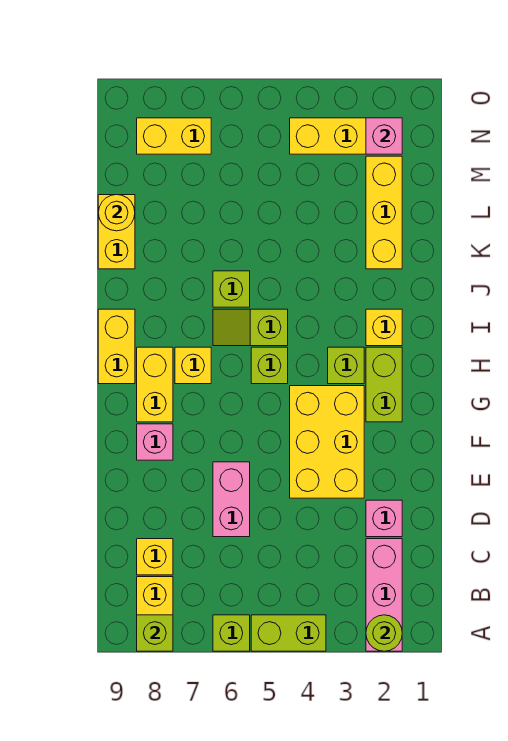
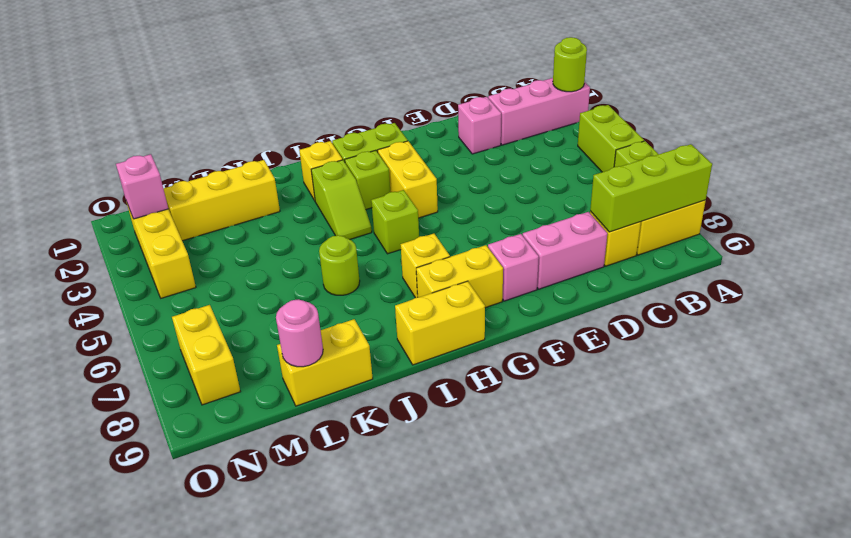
lime brick A8 level 2 -> lime brick A8:C8 level 2
pink brick D6:E6 level 1 -> pink brick D8:E8 level 1
yellow brick E3:G4 level 1 -> yellow brick G3:G4 level 1
lime slope I5:I6 level 1 top 5 -> lime slope I3:I4 level 1 top 3
lime brick J6 level 1 -> lime round brick J6 level 1
yellow round brick L9 level 2 -> pink round brick L9 level 2

